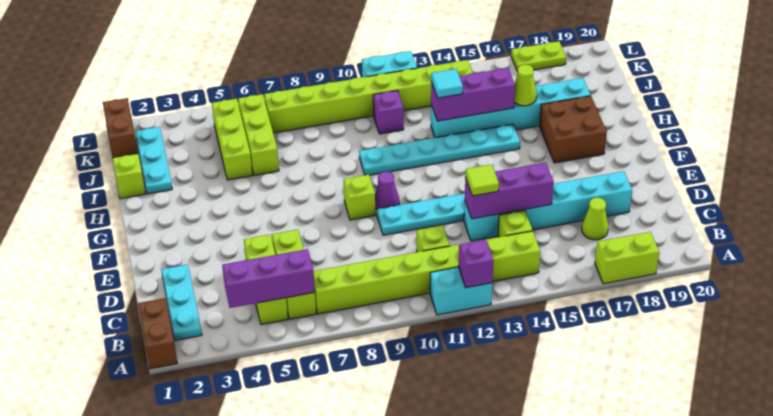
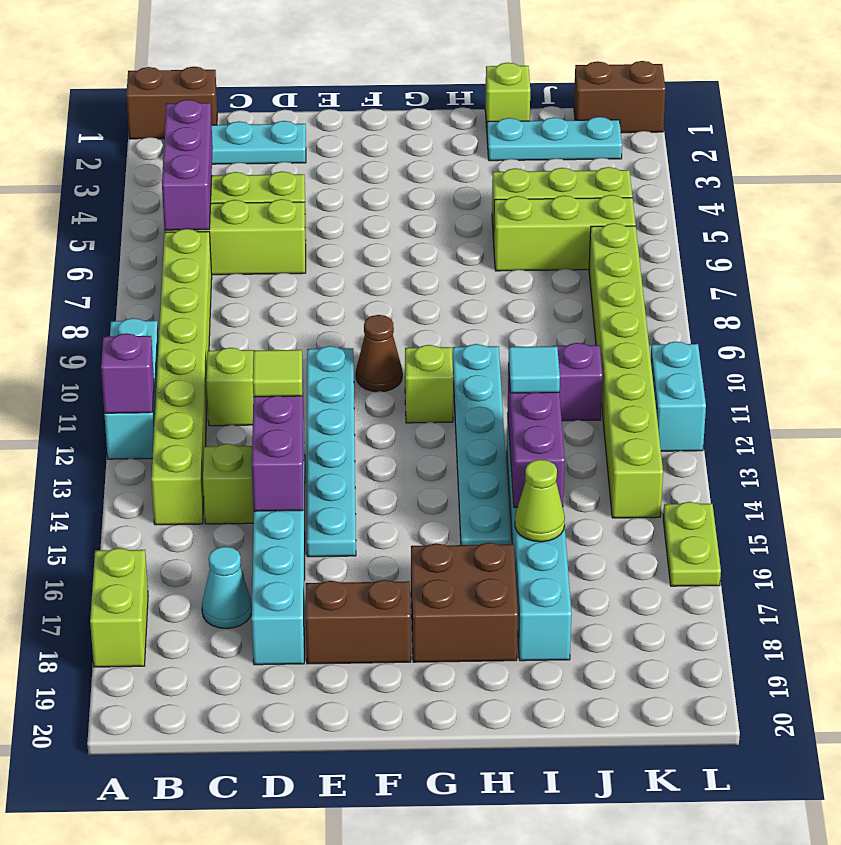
cyan brick A11:A12 level 1 -> cyan brick A10:A12 level 1
lime cone C17 level 1 -> cyan cone C17 level 1
none -> brown brick E18:F18 level 1
lime brick F9 level 1 -> lime brick G11 level 1
purple cone F10 level 1 -> brown cone F10 level 1
lime plate L17:L18 level 1 -> lime plate L15:L16 level 1

